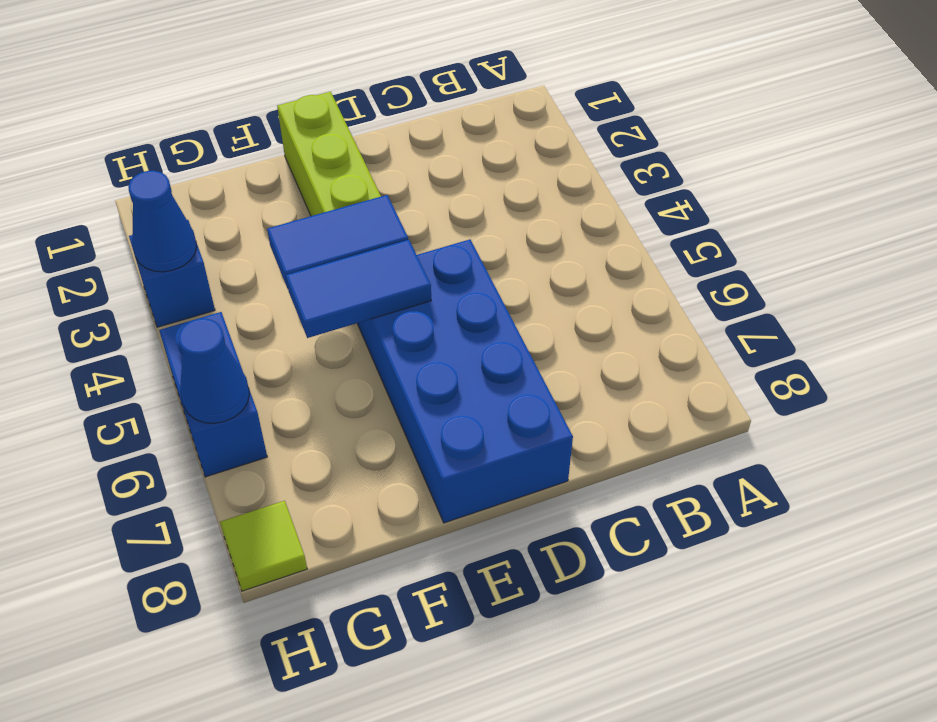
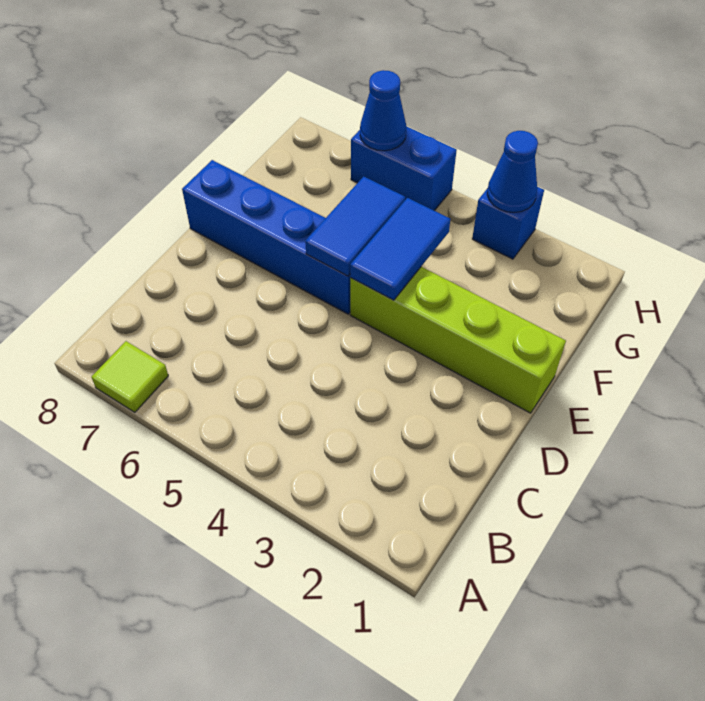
blue brick D5:E8 level 1 -> blue brick E5:E8 level 1
lime tile H8 level 1 -> lime tile A7 level 1

